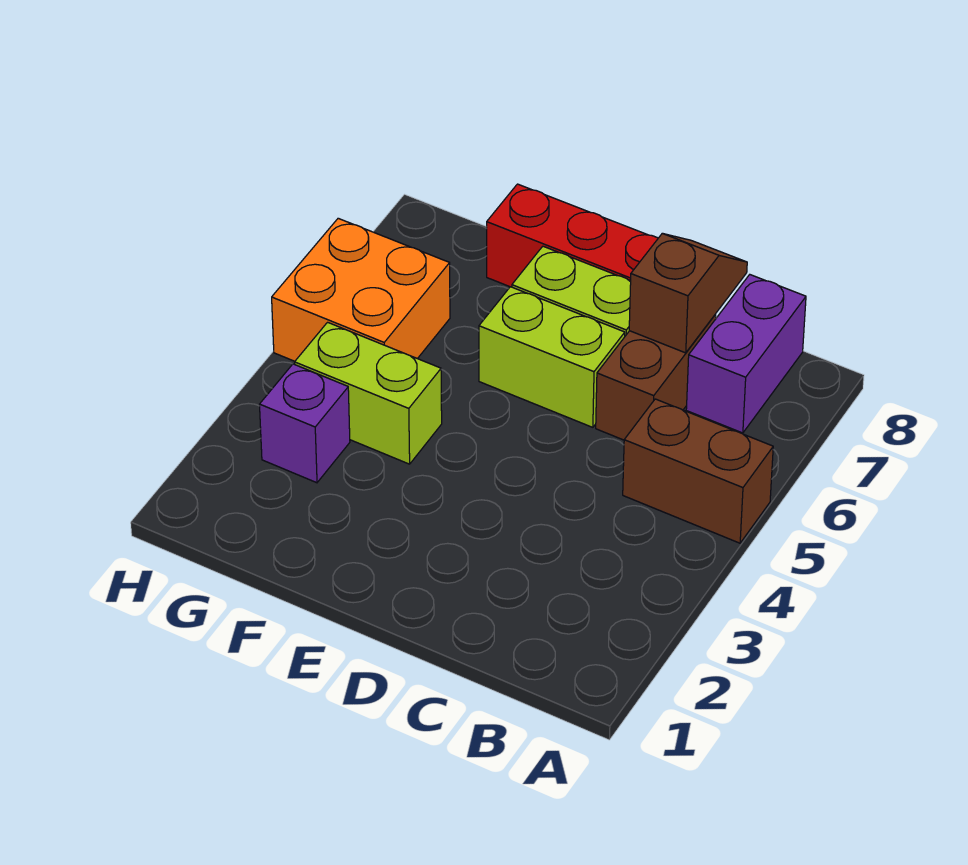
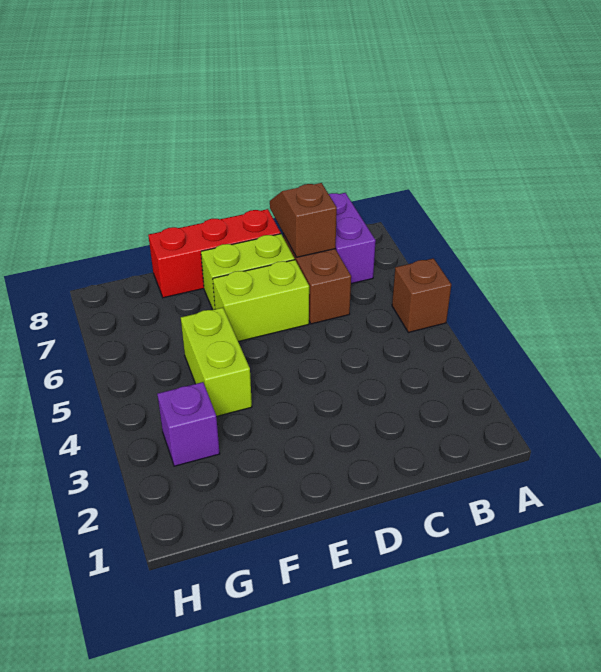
brown brick A5:B5 level 1 -> brown brick A5 level 1
lime brick F4:G4 level 1 -> lime brick F4:F5 level 1
orange brick G5:H6 level 1 -> none

